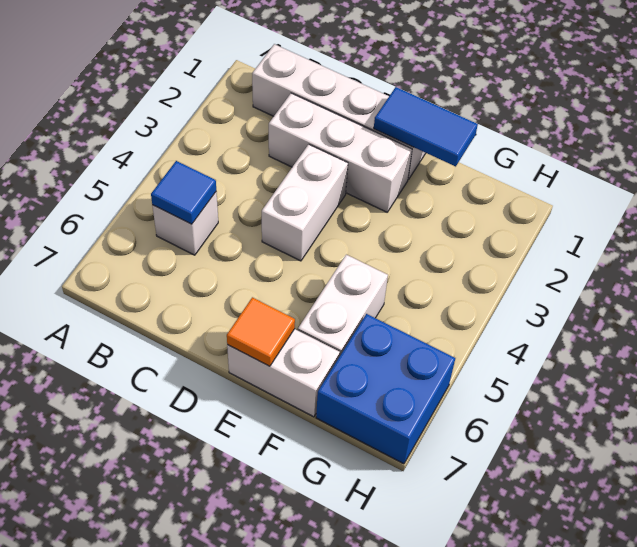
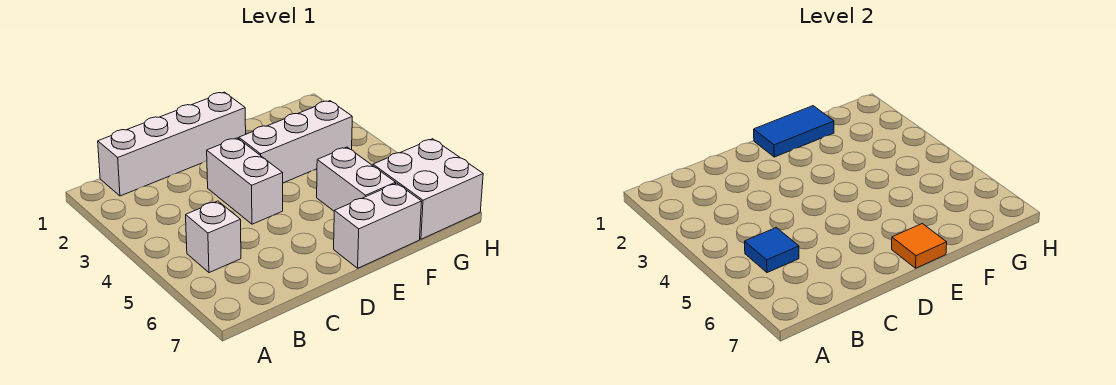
white brick C2:E2 level 1 -> white brick E3:G3 level 1
blue brick G6:H7 level 1 -> white brick G6:H7 level 1

